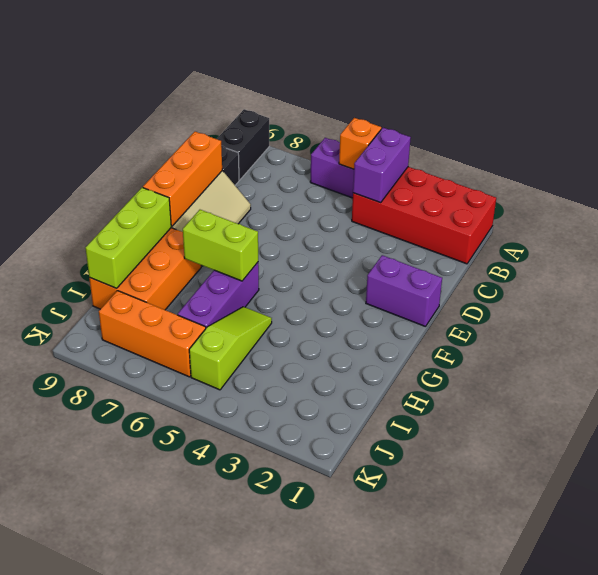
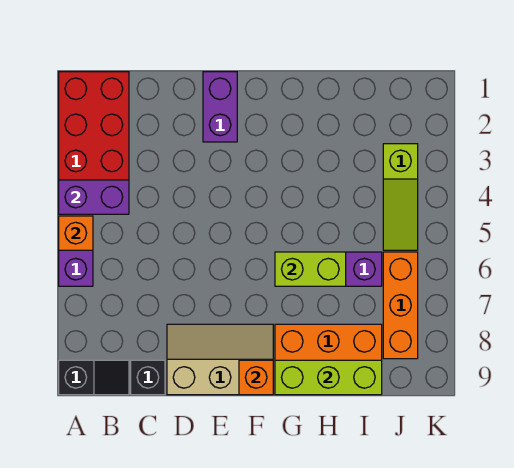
black brick A9:B9 level 1 -> black slope A9:B9 level 1 top A
orange brick D9:F9 level 2 -> orange brick F9 level 2
lime brick G6:G7 level 2 -> lime brick G6:H6 level 2
lime slope H5:J5 level 1 top J -> lime slope J3:J5 level 1 top 3

